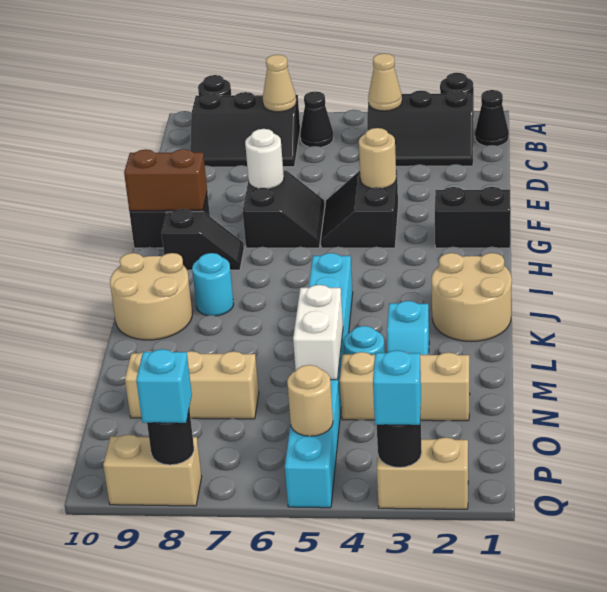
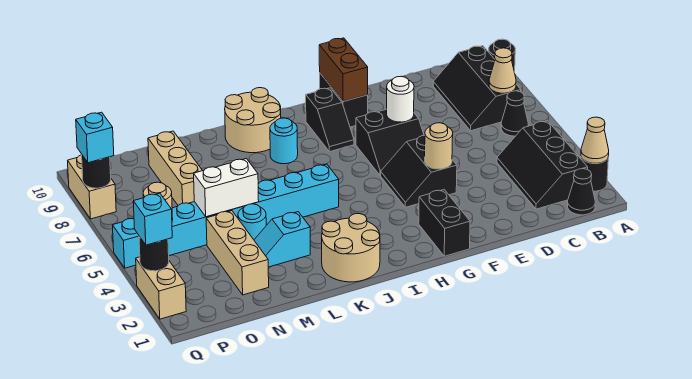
tan cone B4 level 2 -> tan cone A2 level 2
black slope F4:G5 level 1 top 4 -> black slope F4:G5 level 1 top F

